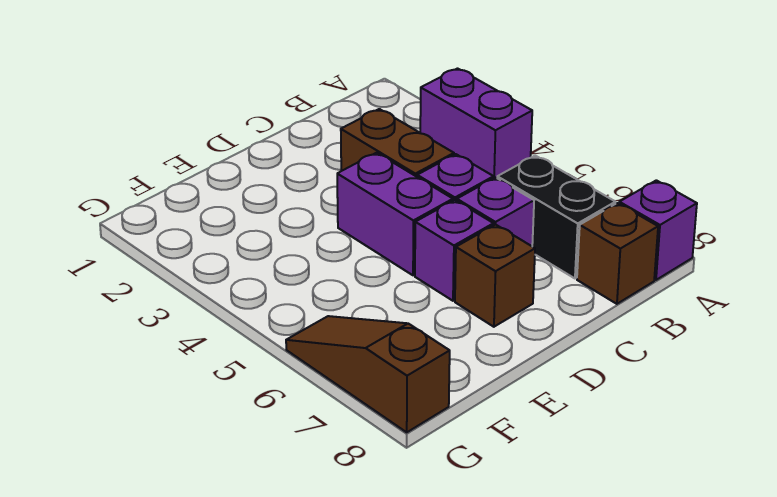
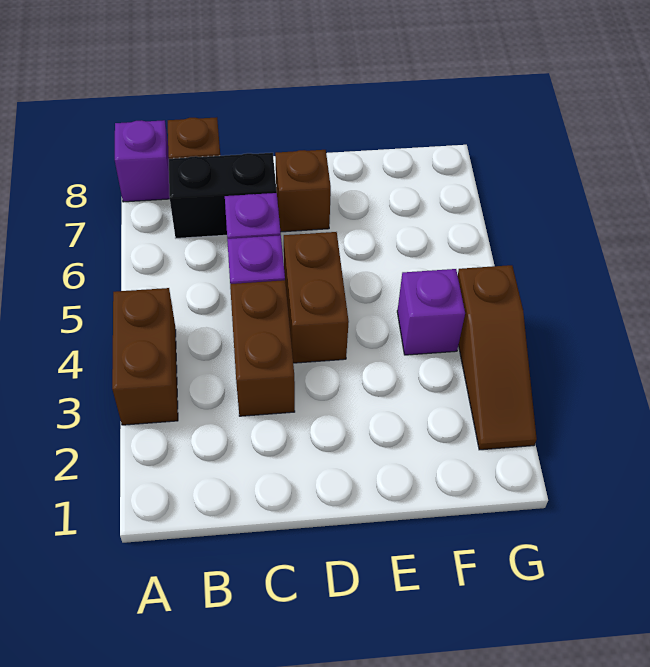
purple brick A3:A4 level 1 -> brown brick A3:A4 level 1
black brick B6:B7 level 1 -> black brick B7:C7 level 1
purple brick D4:D5 level 1 -> brown brick D4:D5 level 1
purple brick D6 level 1 -> purple brick F4 level 1
brown slope G6:G8 level 1 top 8 -> brown slope G2:G4 level 1 top 4

